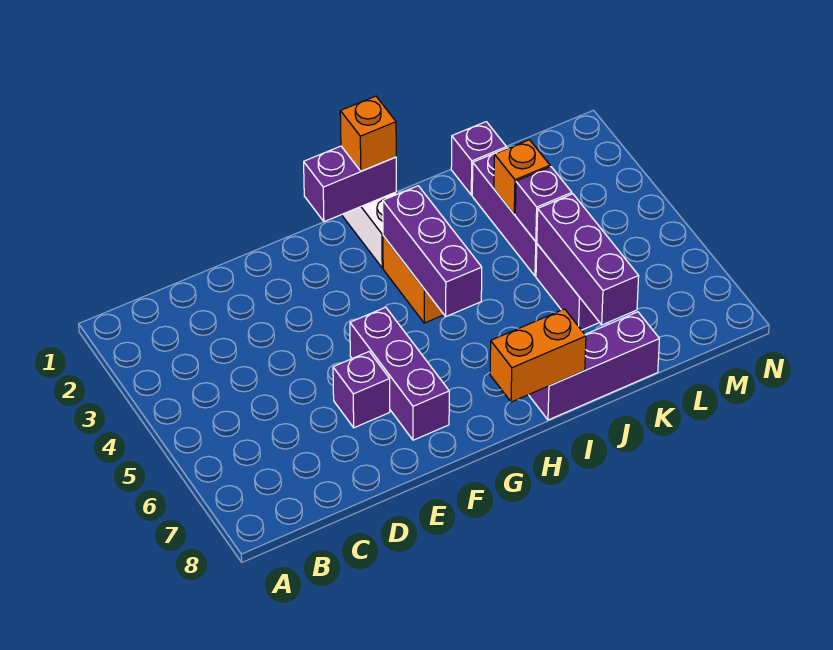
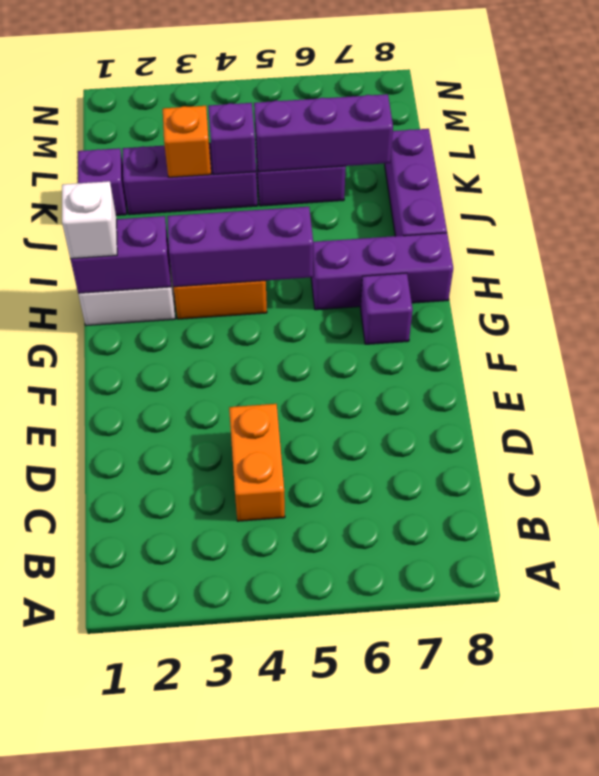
purple brick E6 level 1 -> purple brick G7 level 1
purple brick F5:F7 level 1 -> purple brick H6:H8 level 1
purple brick G1:H1 level 2 -> purple brick H1:H2 level 2
orange brick H1 level 3 -> white brick H1 level 3
orange brick H8:I8 level 2 -> orange brick C4:D4 level 1

